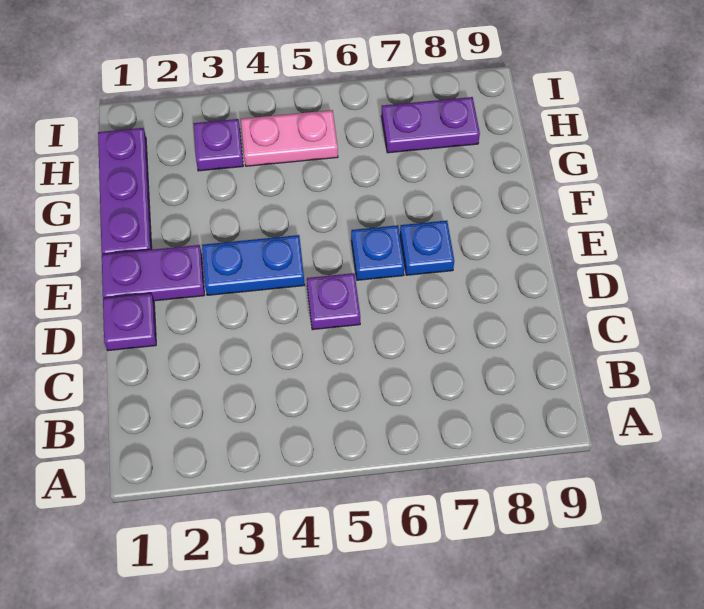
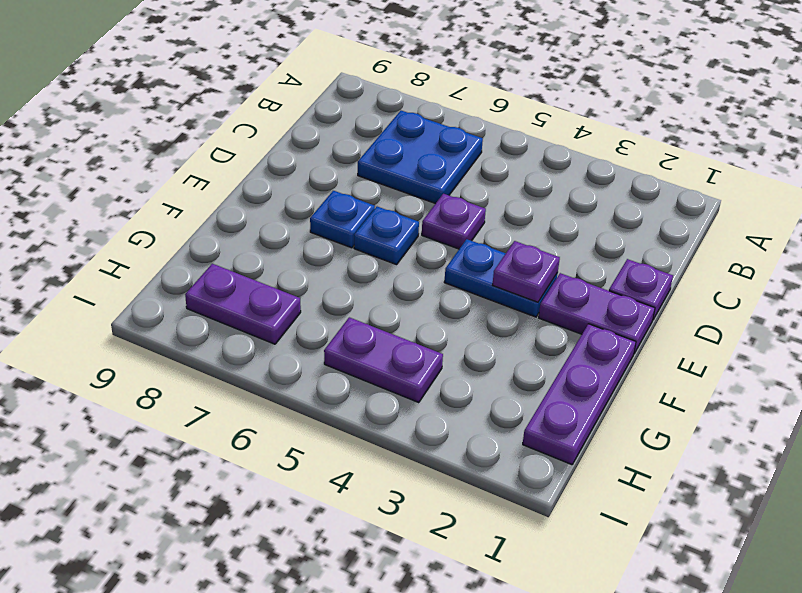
none -> blue plate B6:C7 level 1
purple plate H3 level 1 -> purple plate E3 level 2
pink plate H4:H5 level 1 -> purple plate H4:H5 level 1

